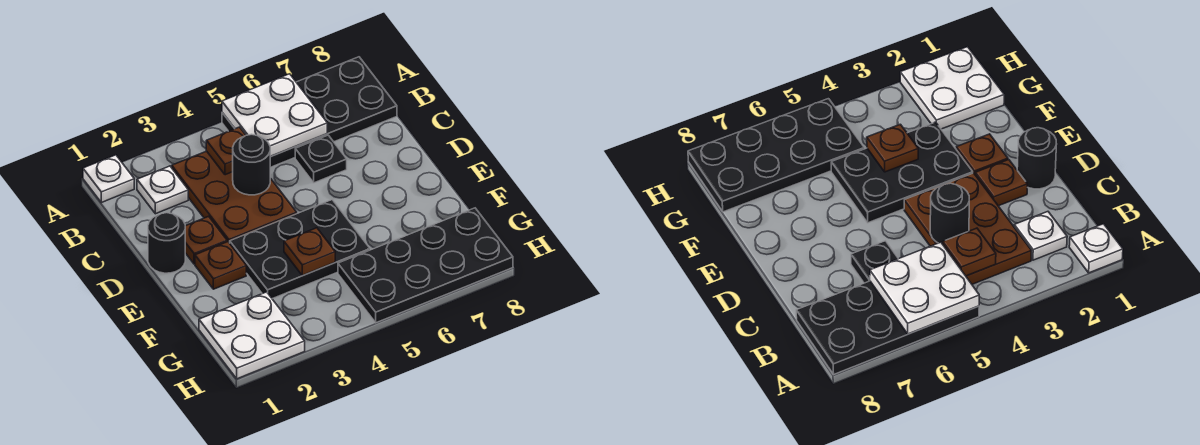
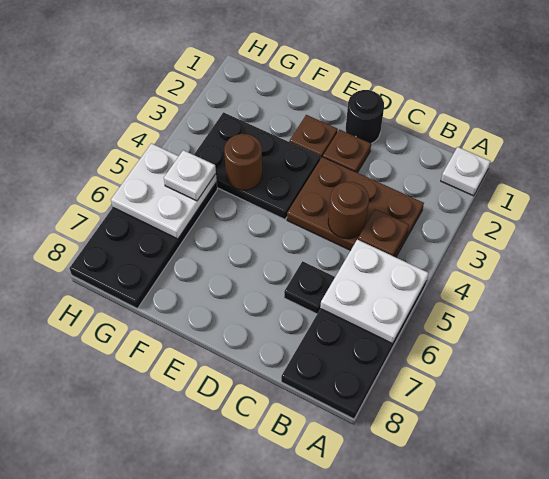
white plate B2 level 1 -> white plate G5 level 3
black round brick C4 level 2 -> brown round brick C4 level 2
black plate E3:F5 level 1 -> black plate E3:G4 level 1
brown plate F4 level 2 -> brown round brick F4 level 2
white plate G1:H2 level 1 -> white plate G5:H6 level 2

